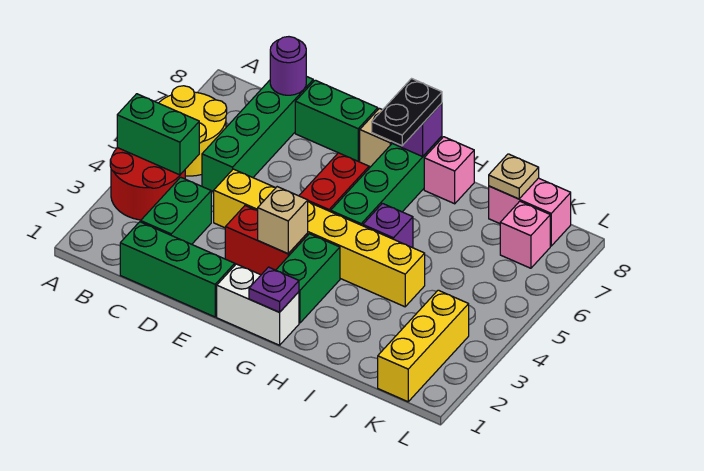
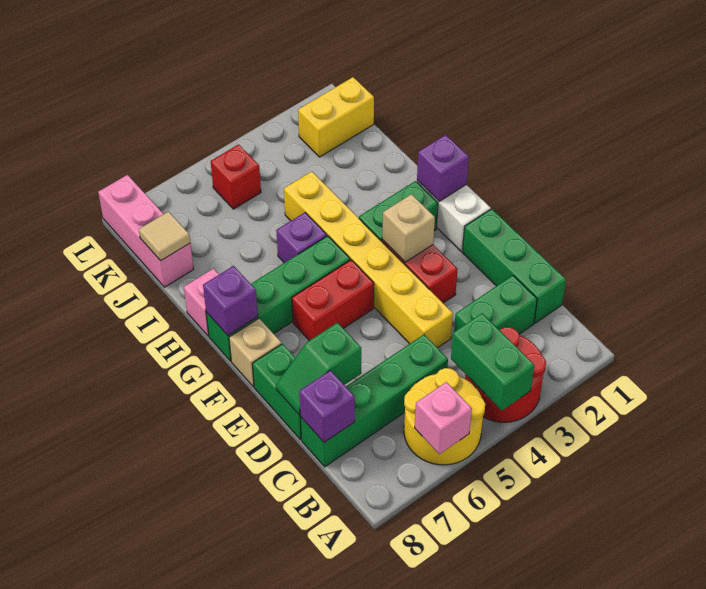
purple round brick C8 level 2 -> purple brick C8 level 2
none -> green slope D7:D8 level 2 top 7
purple plate G1 level 2 -> purple brick G1 level 2
black plate G7:G8 level 3 -> none
pink brick J8:K8 level 1 -> pink brick J8:L8 level 1
tan plate J8 level 2 -> tan tile J8 level 2
yellow brick K1:K3 level 1 -> yellow brick K1:K2 level 1
none -> red brick K5 level 1
pink brick K7 level 1 -> pink brick A6 level 2

